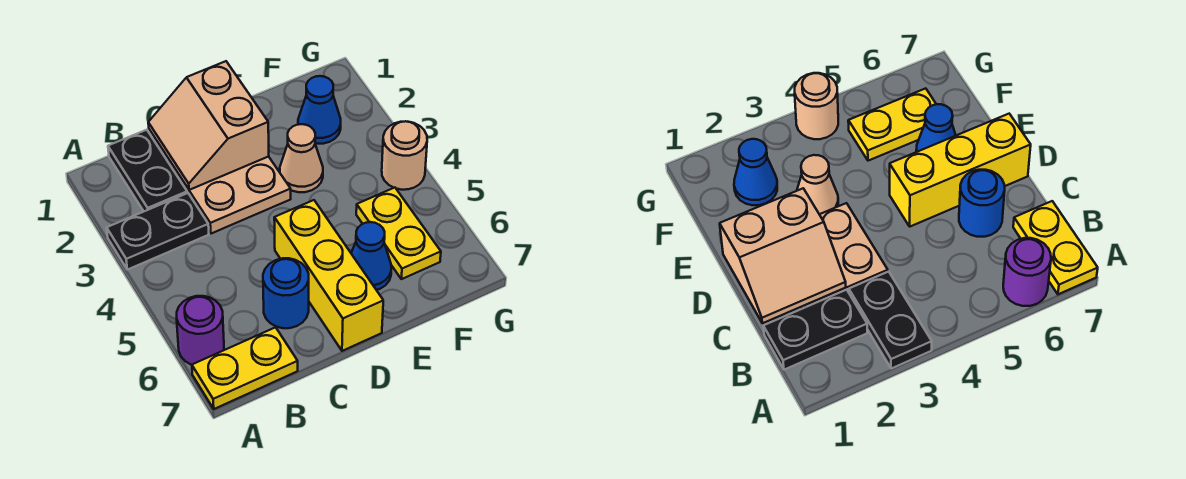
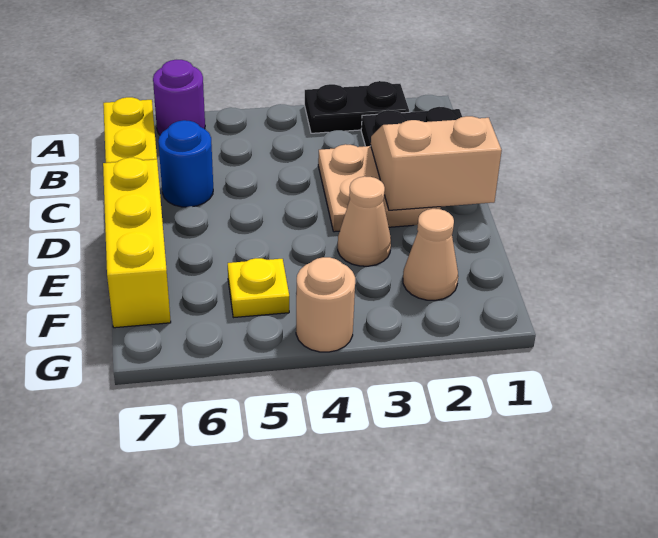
black plate A3:B3 level 1 -> black plate A2:A3 level 1
yellow brick D5:D7 level 1 -> yellow brick D7:F7 level 1
blue cone E6 level 1 -> none
blue cone F2 level 1 -> tan cone F2 level 1
yellow plate F5:F6 level 1 -> yellow plate F5 level 1

